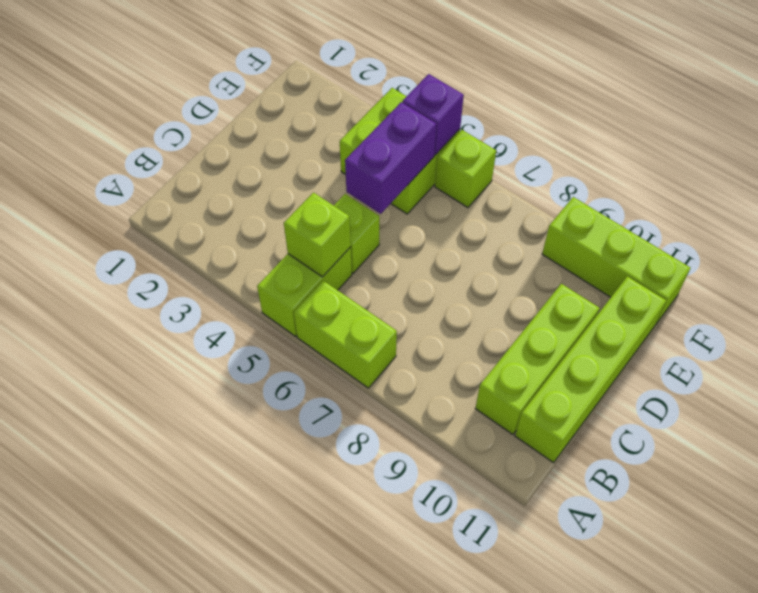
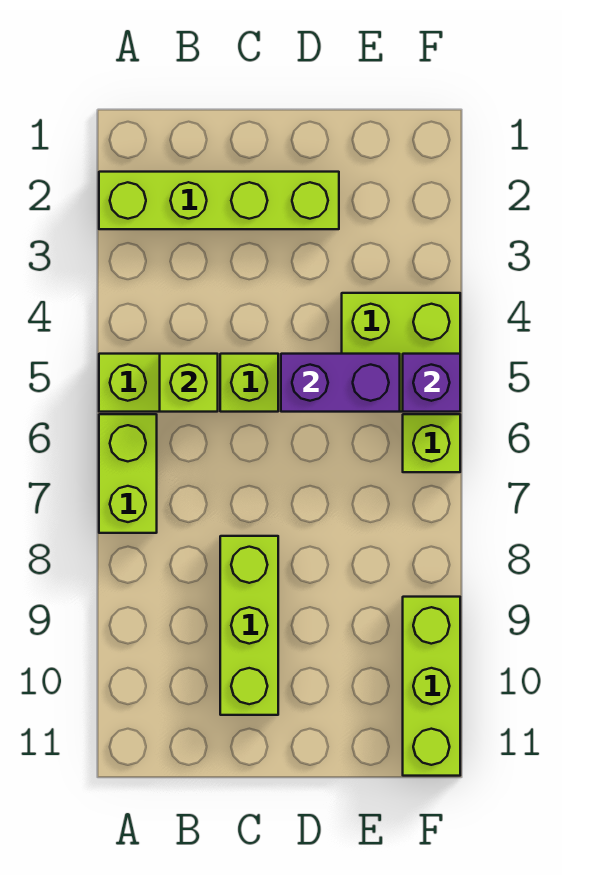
lime brick B10:D10 level 1 -> lime brick C8:C10 level 1
lime brick B11:E11 level 1 -> lime brick A2:D2 level 1

